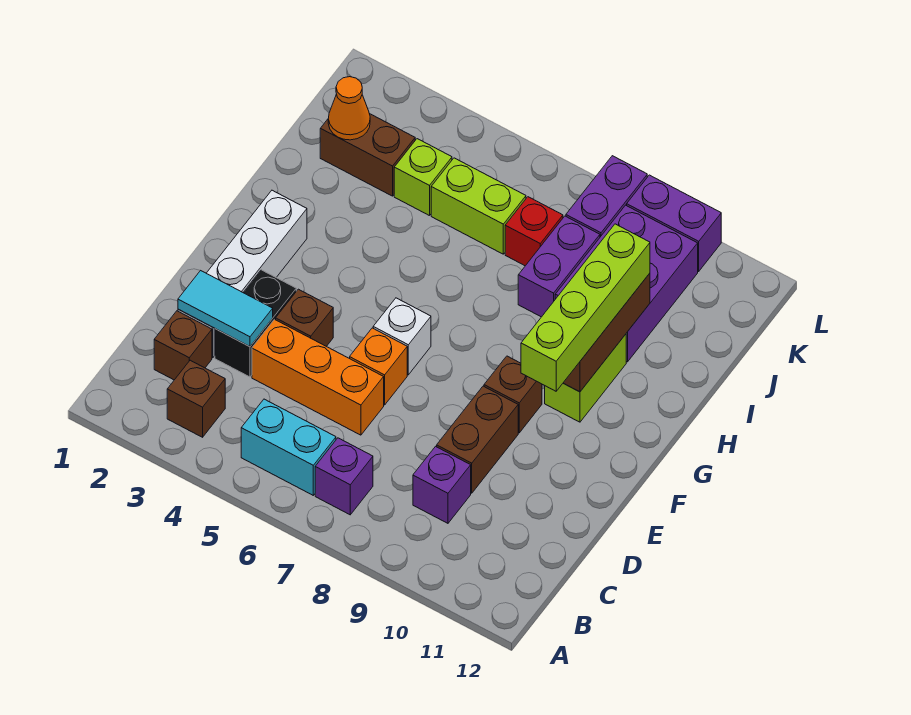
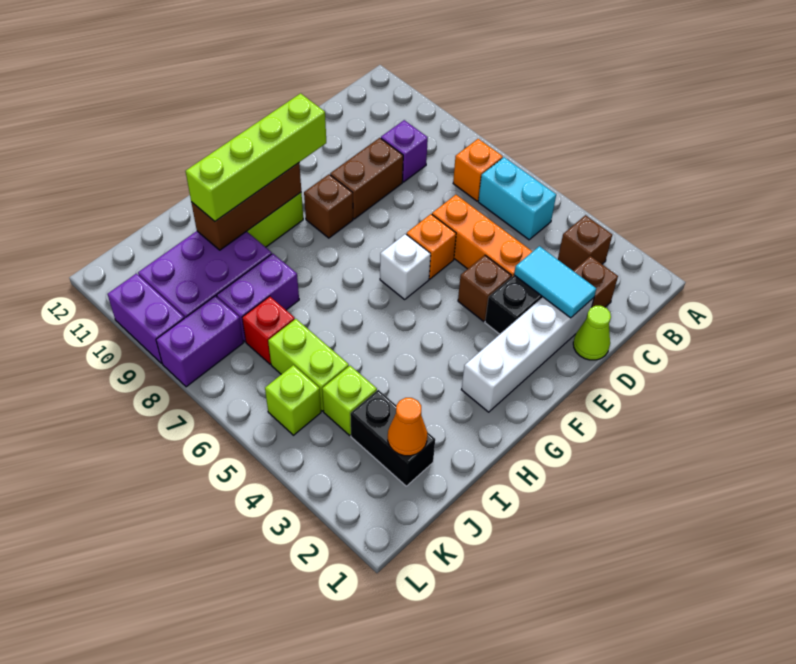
purple brick B7 level 1 -> orange brick B7 level 1
none -> lime cone D1 level 1
brown brick J2:J3 level 1 -> black brick J2:J3 level 1
none -> lime brick K5 level 1

